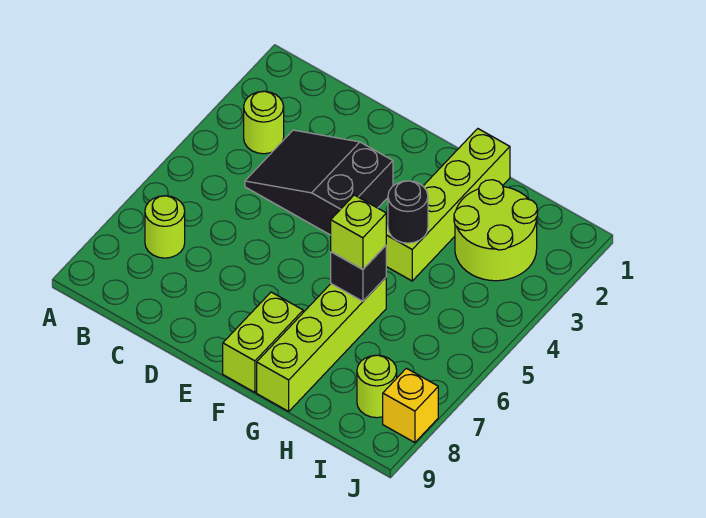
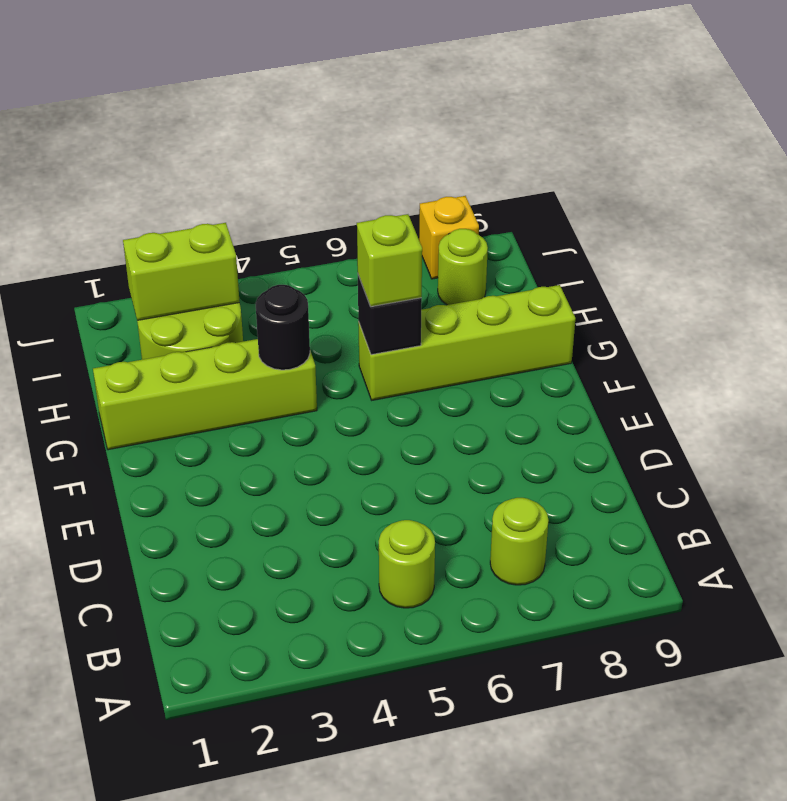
lime round brick B3 level 1 -> lime round brick B5 level 1
black slope C3:E4 level 1 top E -> none
lime brick F8:F9 level 1 -> lime brick I2:I3 level 2

